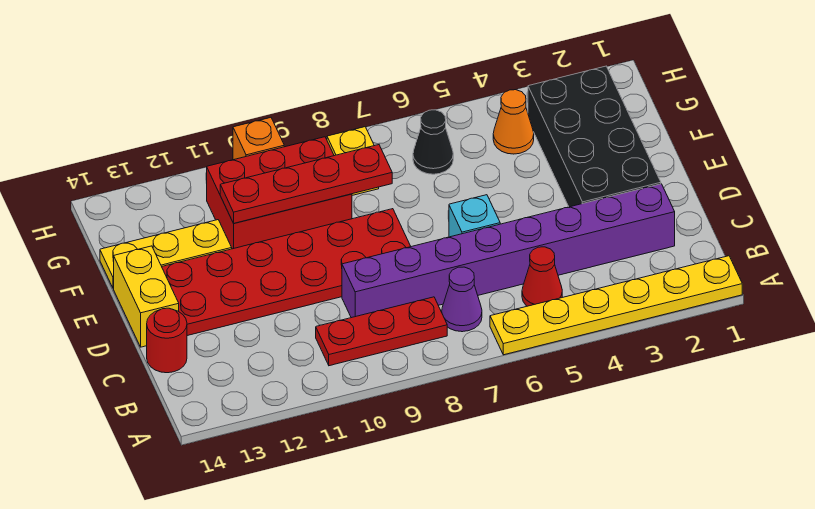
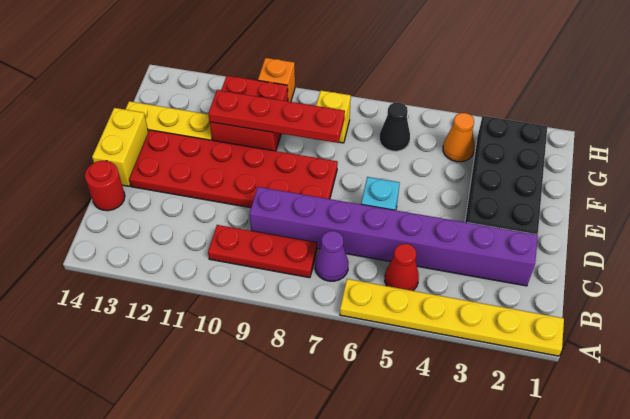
red brick F9:G11 level 1 -> red brick F10:G11 level 1

